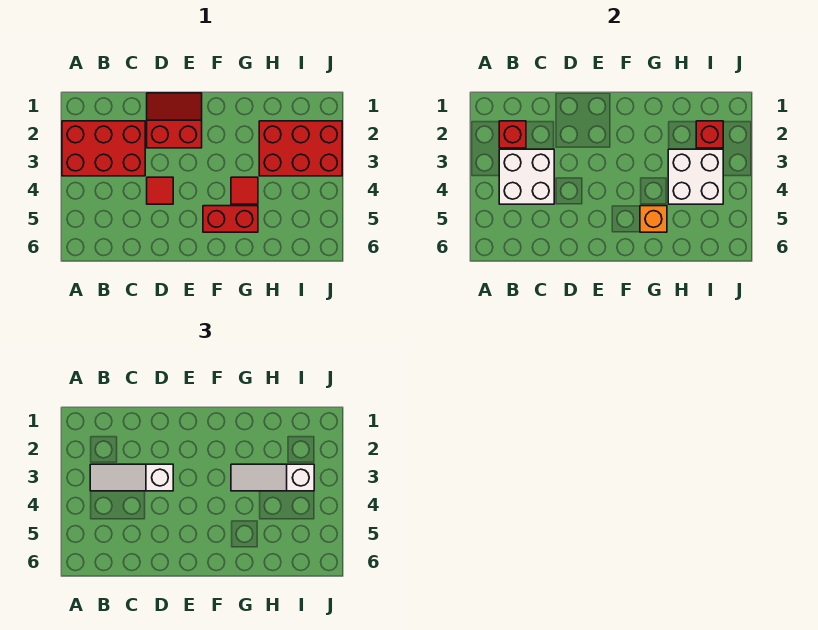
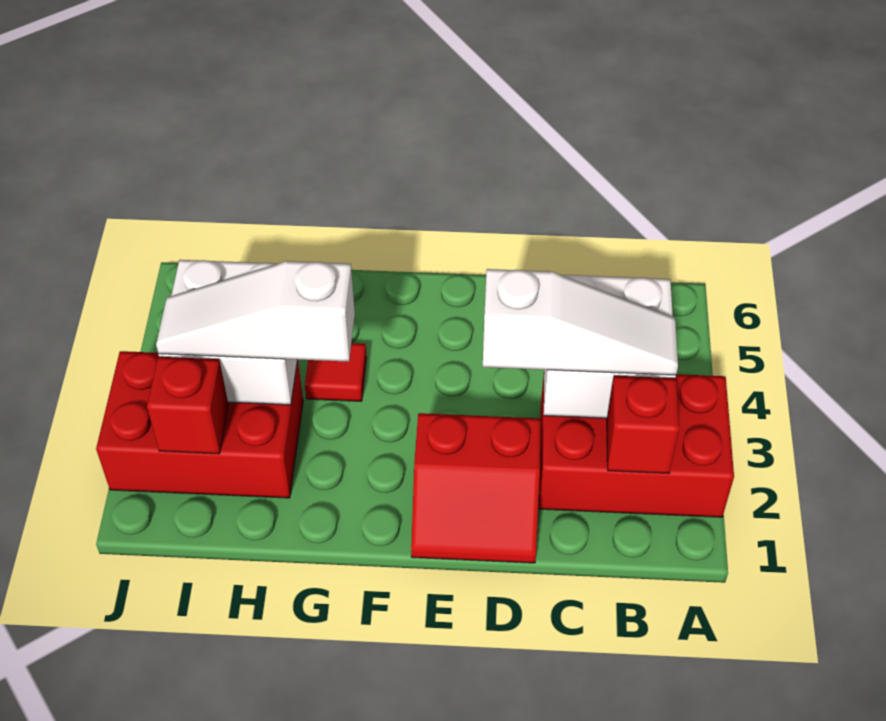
red tile D4 level 1 -> none
red brick F5:G5 level 1 -> none
white slope G3:I3 level 3 top I -> white slope G3:I3 level 3 top G
orange brick G5 level 2 -> none

